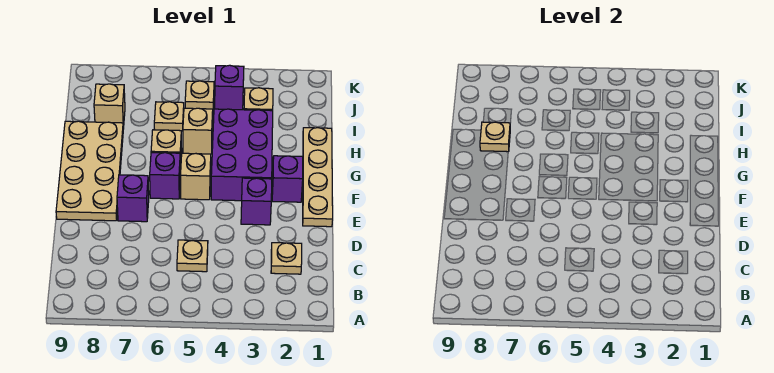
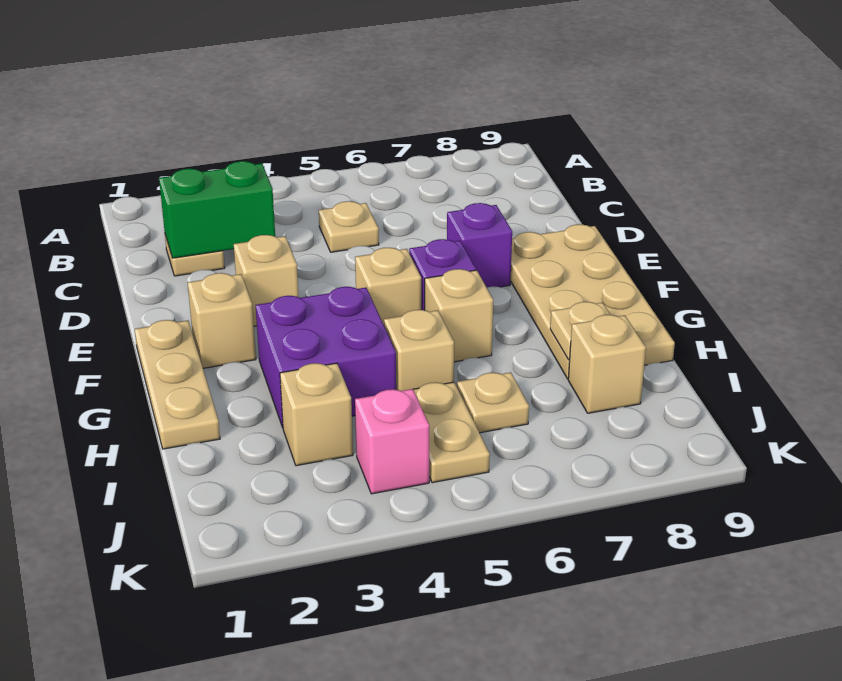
none -> green brick C2:C3 level 2
tan plate E1:H1 level 1 -> tan plate F1:H1 level 1
purple brick E3 level 1 -> tan brick E3 level 1
purple brick F2 level 1 -> tan brick F2 level 1
purple brick F3:H4 level 1 -> purple brick G3:H4 level 1
purple brick J4 level 1 -> pink brick J4 level 1
tan plate J5 level 1 -> tan plate I5:J5 level 1

